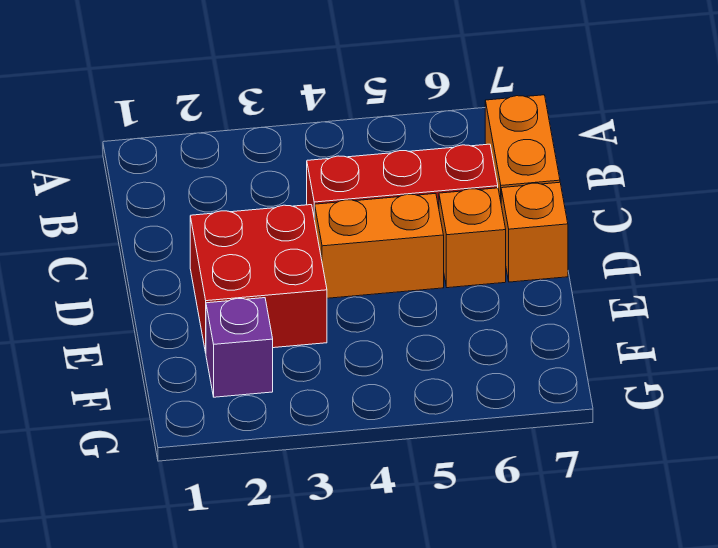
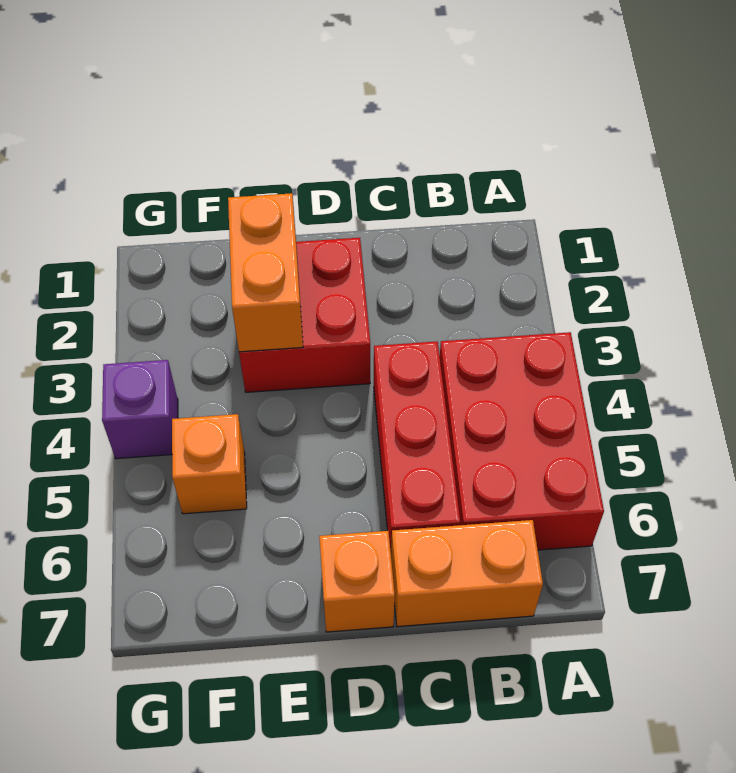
none -> red brick A4:B6 level 1
orange brick D4:D5 level 1 -> orange brick E2:E3 level 2
orange brick D6 level 1 -> orange brick F5 level 1
purple brick F2 level 1 -> purple brick G4 level 1

